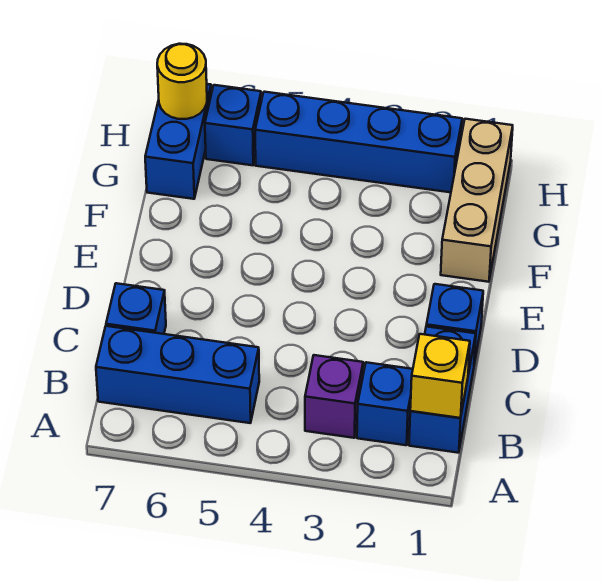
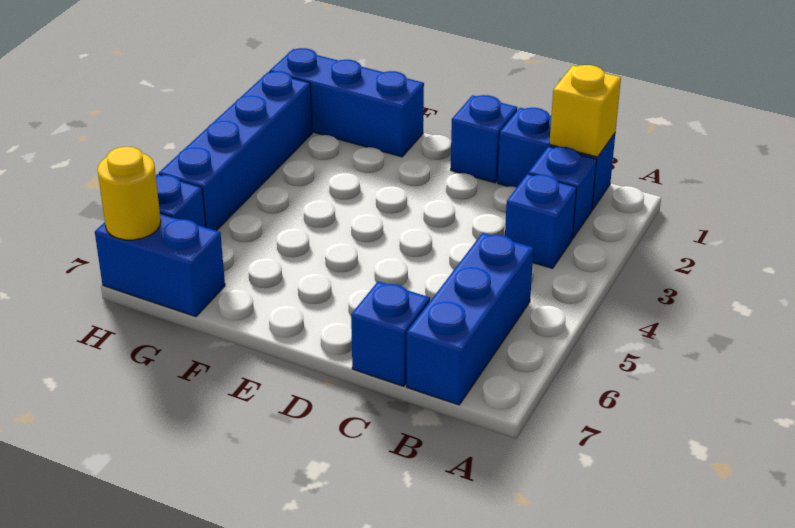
purple brick B3 level 1 -> blue brick B3 level 1
tan brick F1:H1 level 1 -> blue brick F1:H1 level 1

